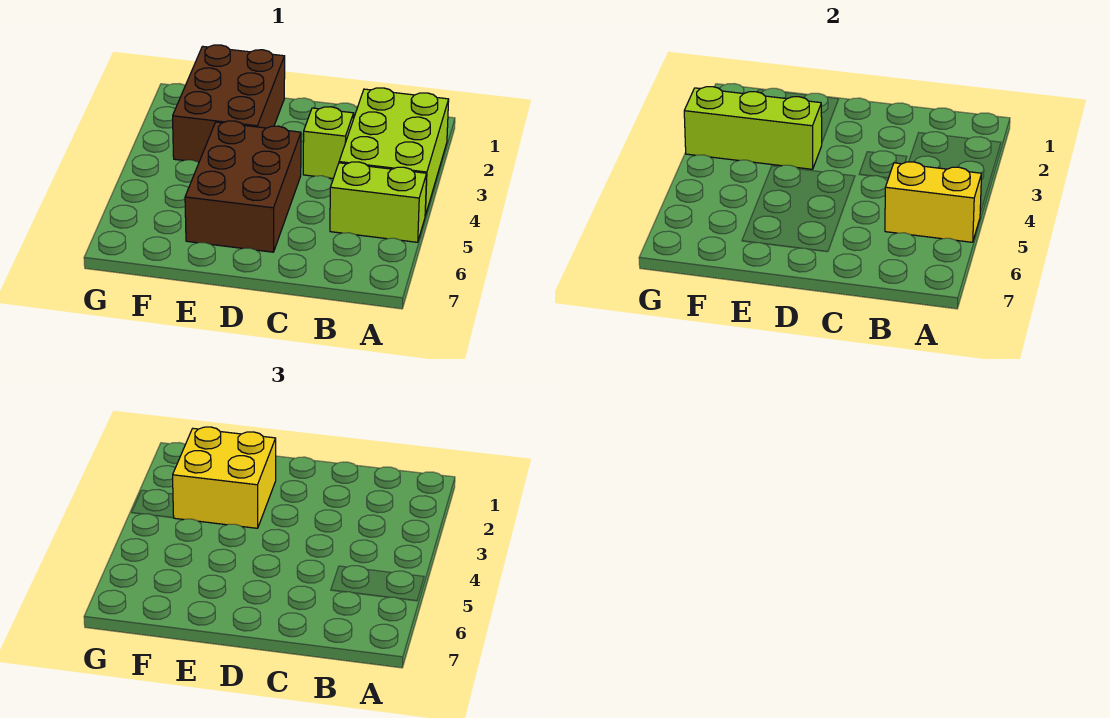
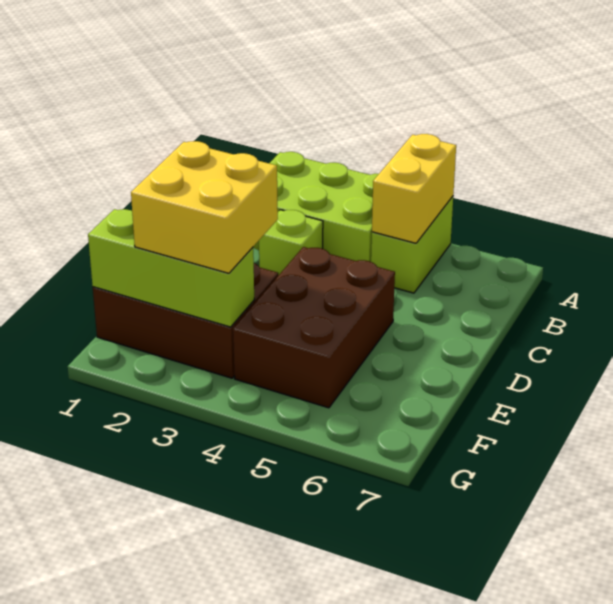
brown brick D4:E6 level 1 -> brown brick D4:F5 level 1
lime brick E3:G3 level 2 -> lime brick F1:F3 level 2

